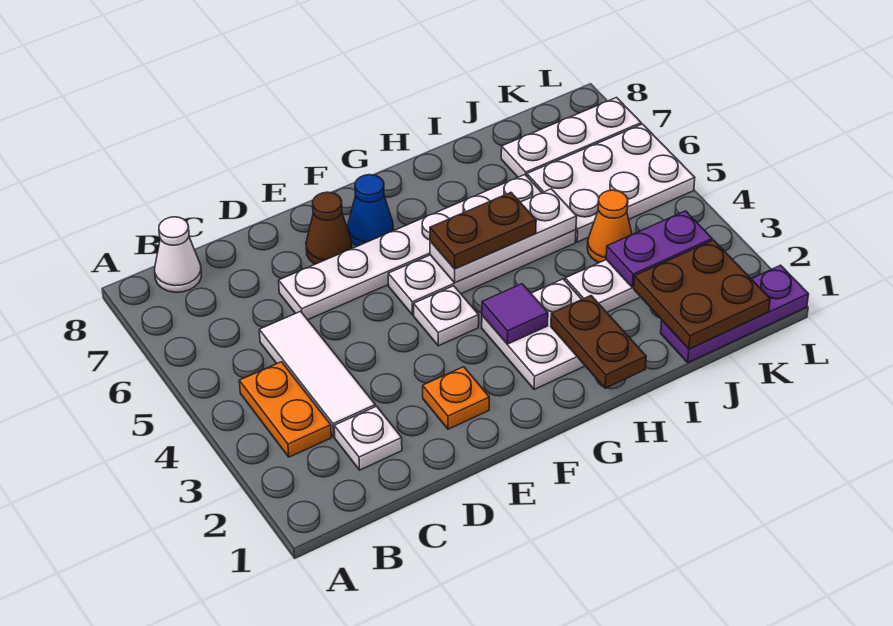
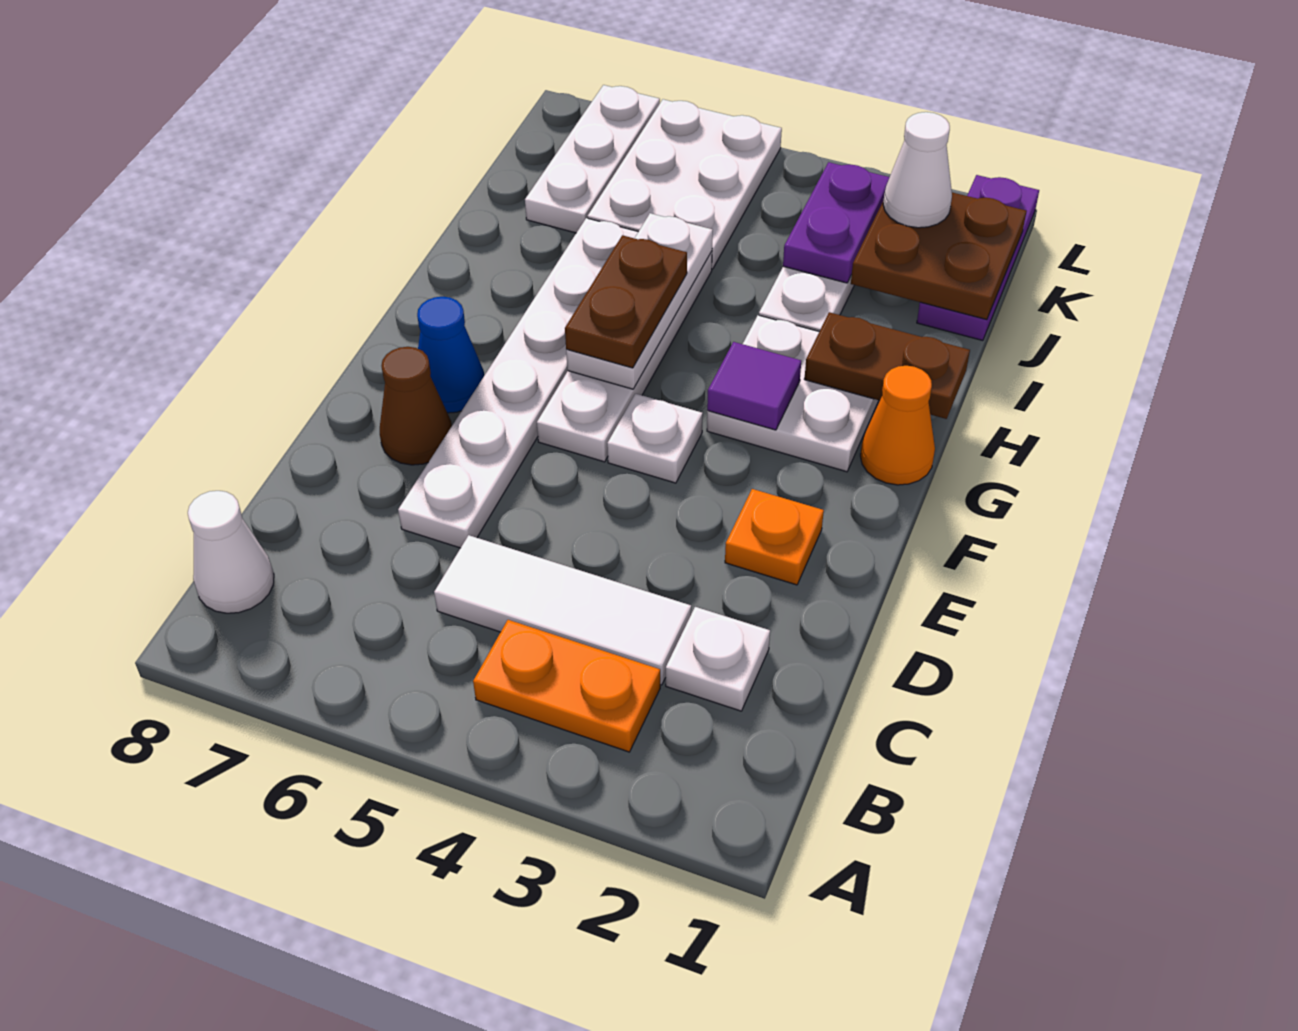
orange cone J4 level 1 -> orange cone G1 level 1
none -> white cone K2 level 3

